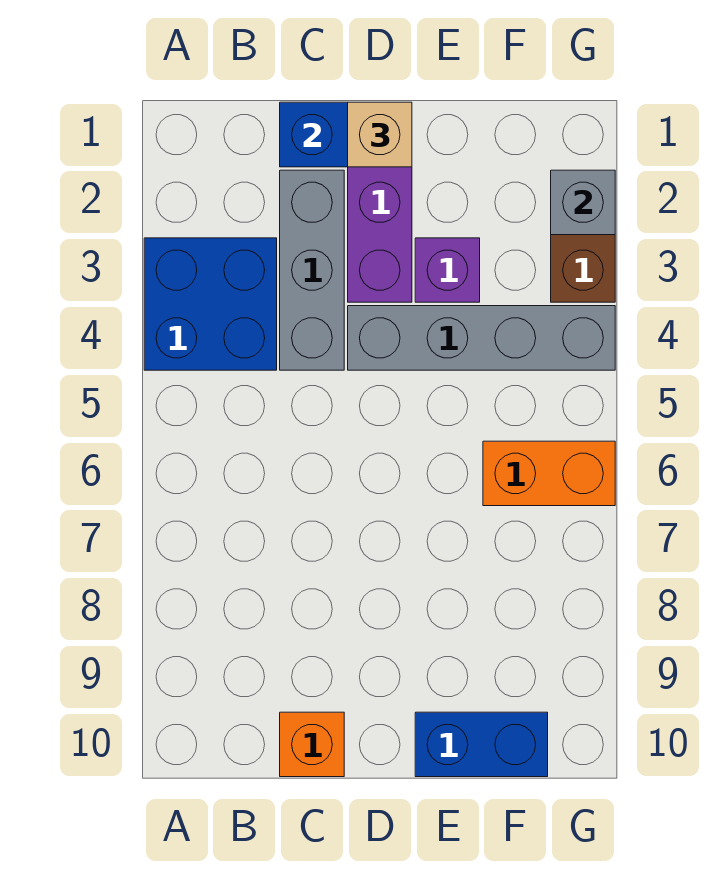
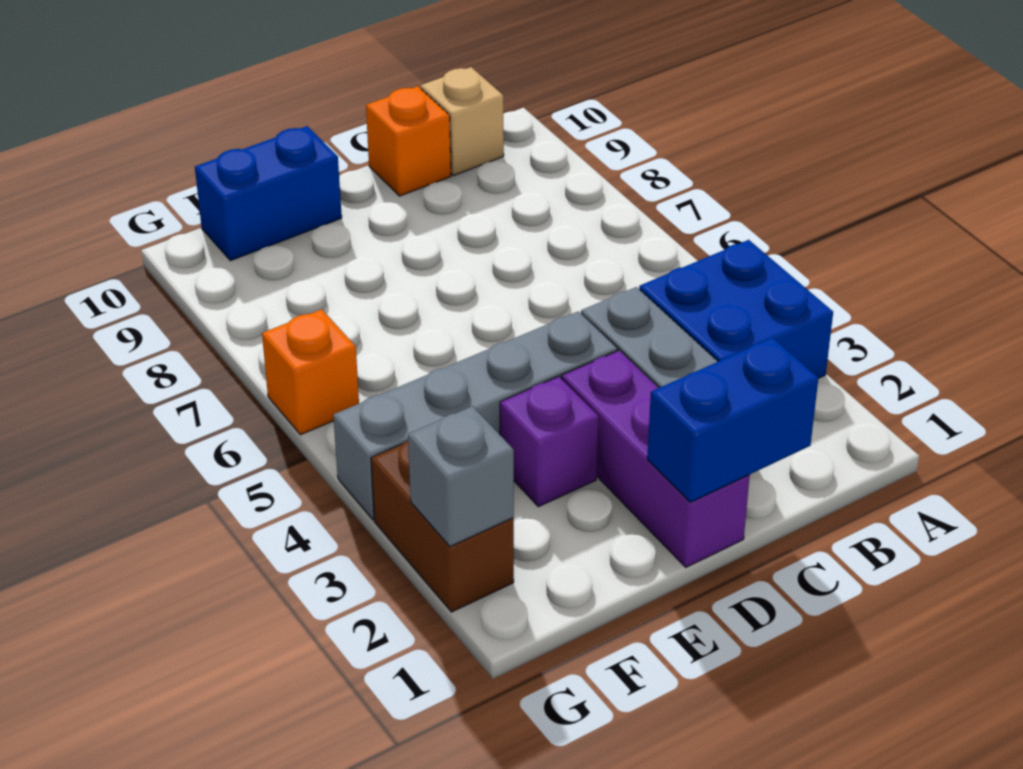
tan brick D1 level 3 -> tan brick B10 level 1
orange brick F6:G6 level 1 -> orange brick G6 level 1

